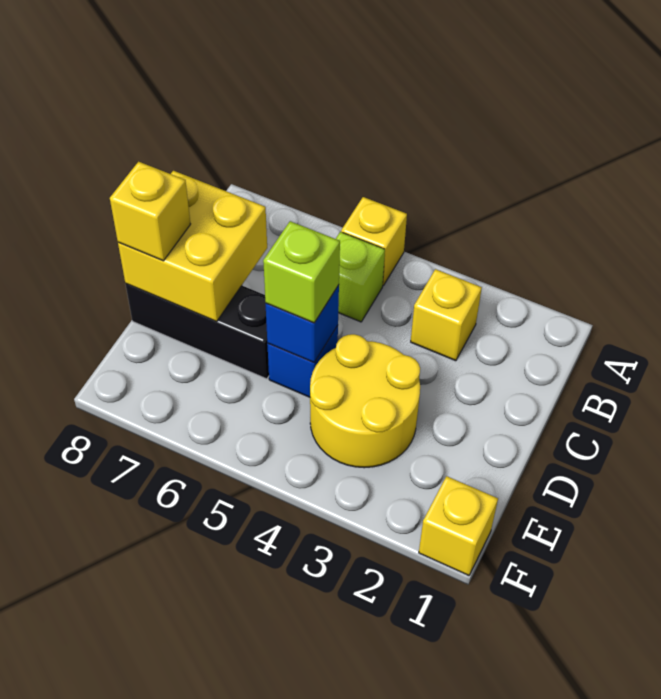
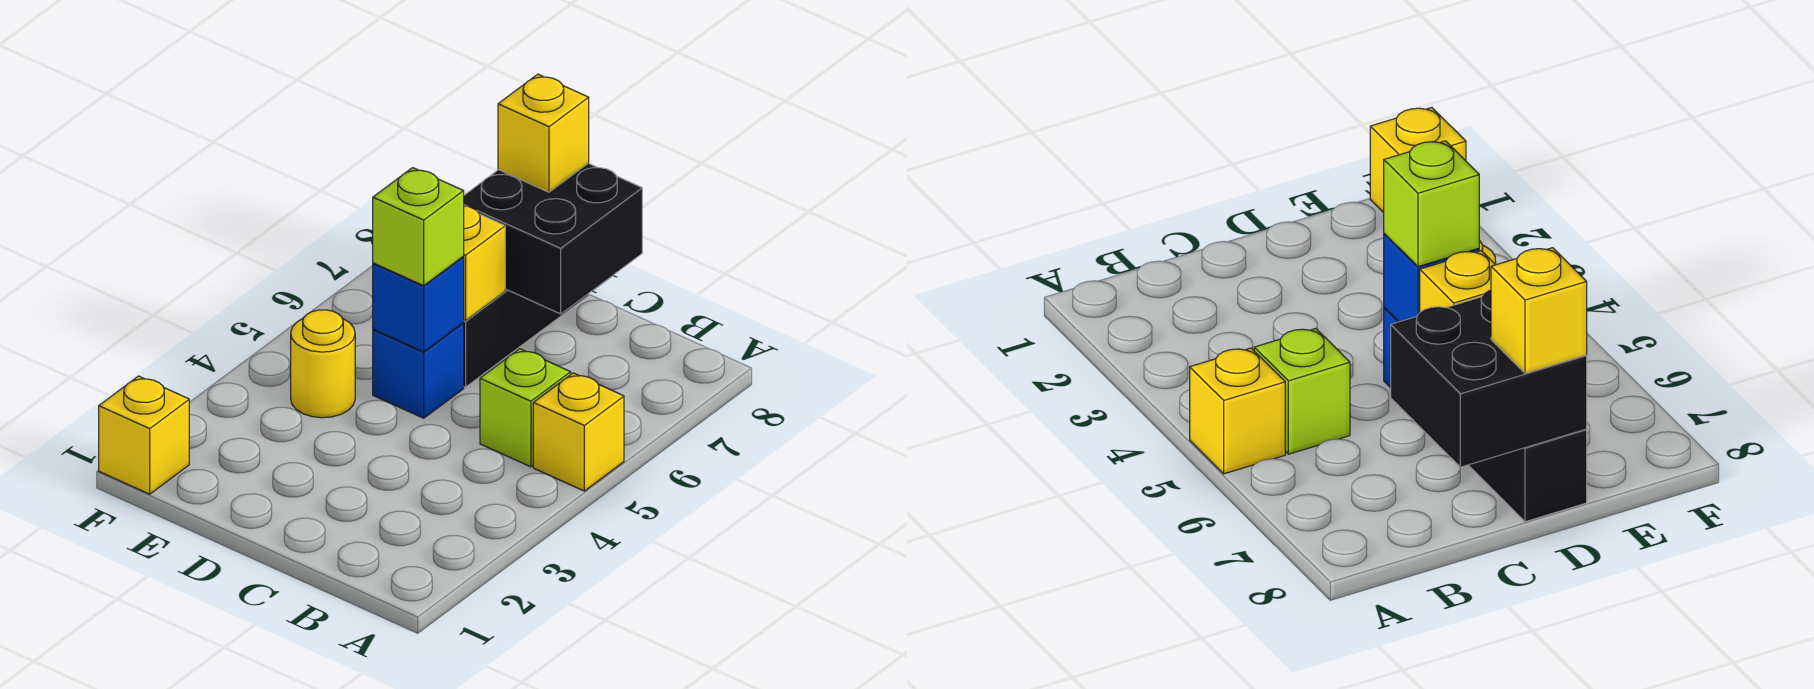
yellow brick B3 level 1 -> yellow brick D6 level 2
yellow brick C7:D8 level 2 -> black brick C7:D8 level 2
yellow round brick D3:E4 level 1 -> yellow round brick E4 level 1

